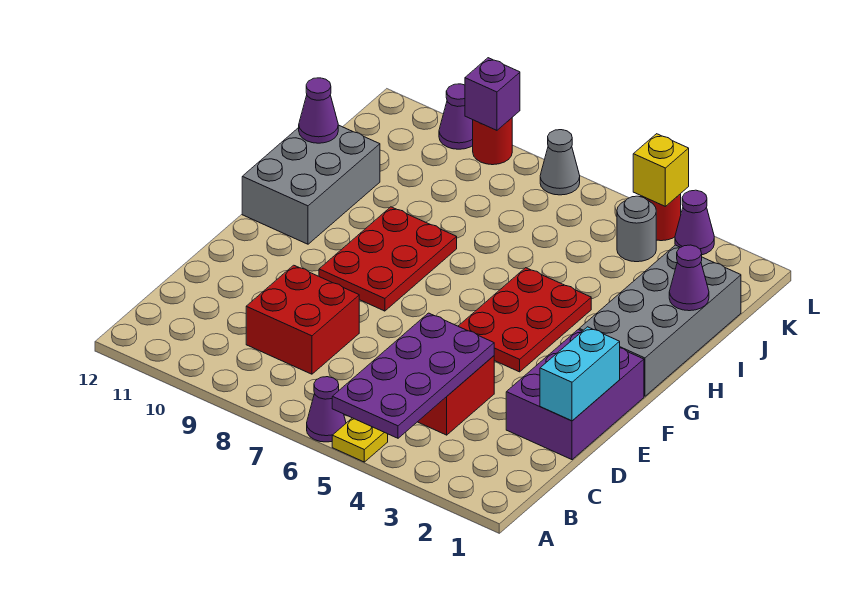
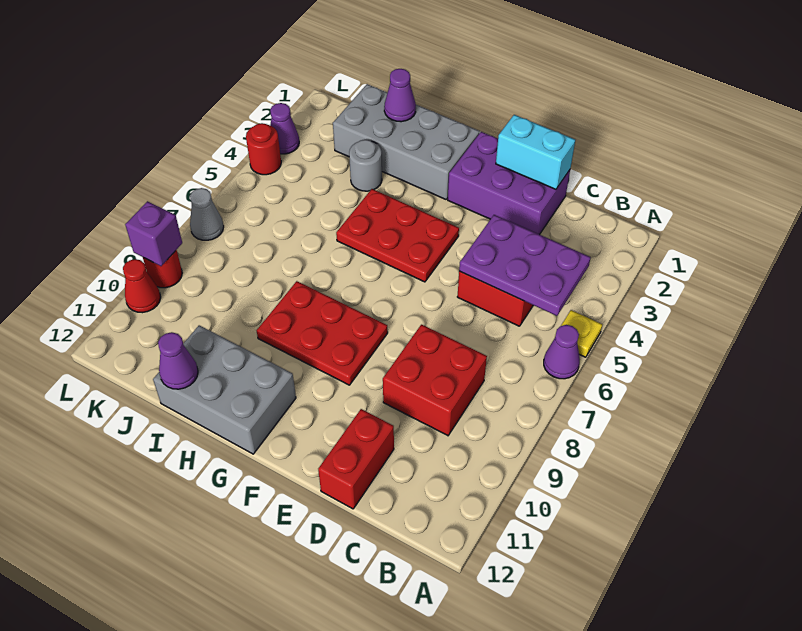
purple plate A4:D5 level 2 -> purple plate B4:D5 level 2
none -> red brick D11:D12 level 1
grey round brick K4 level 1 -> grey round brick I3 level 1
yellow brick L4 level 2 -> none
purple cone L10 level 1 -> red cone L10 level 1

